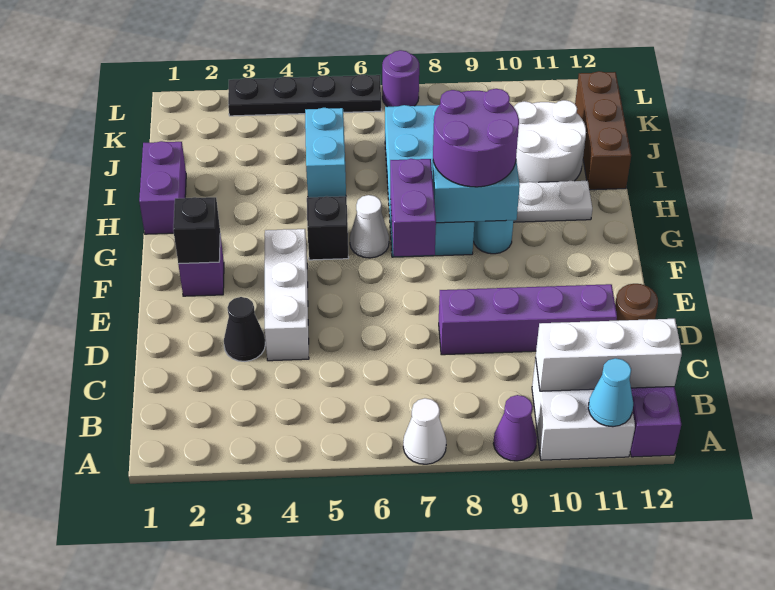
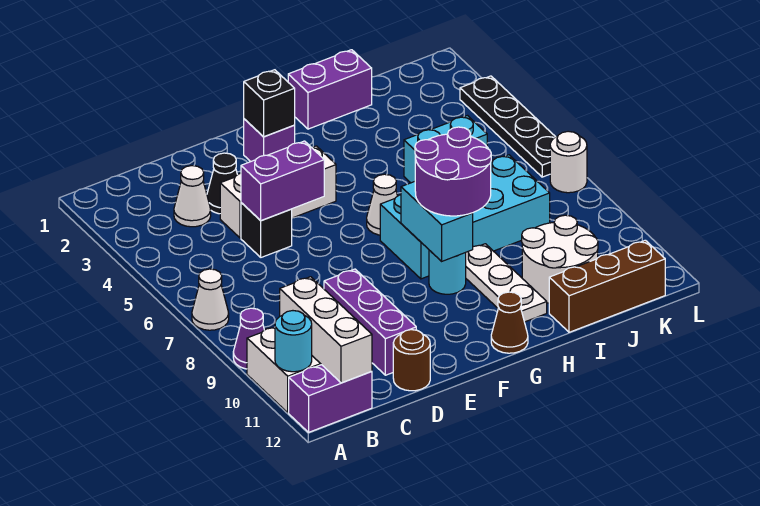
cyan cone A11 level 2 -> cyan round brick A11 level 2
none -> white cone C3 level 1
purple brick D8:D11 level 1 -> purple brick D9:D11 level 1
purple brick F7:G7 level 2 -> purple brick D5:E5 level 2
black brick G5 level 1 -> black brick D5 level 1
none -> brown cone G12 level 1
purple round brick L7 level 1 -> white round brick L7 level 1

